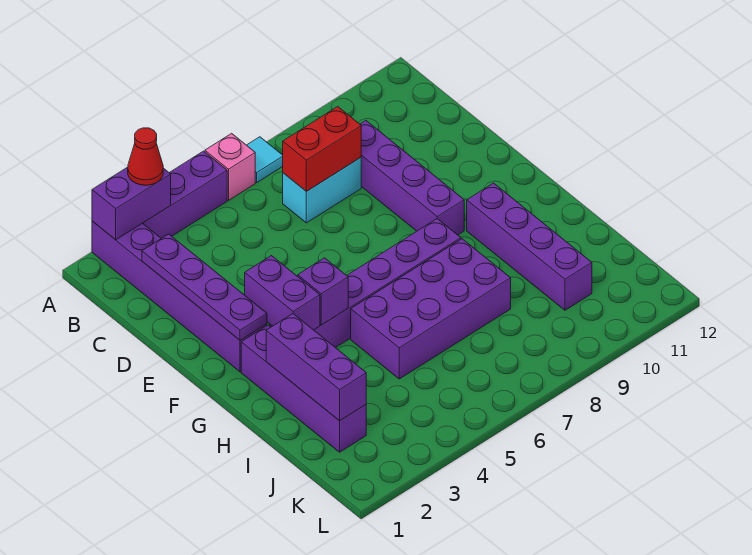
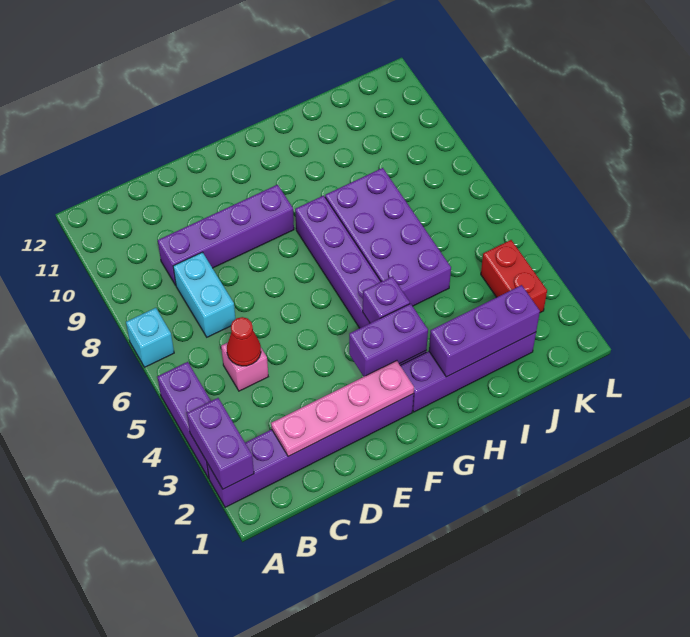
red cone A3 level 3 -> red cone C5 level 2
pink brick A6 level 1 -> pink brick C5 level 1
cyan tile A7 level 1 -> cyan brick A7 level 1
purple plate C2:F2 level 2 -> pink plate C2:F2 level 2
red brick C7:C8 level 2 -> red brick K3:K4 level 1
purple brick G10:J10 level 1 -> none

